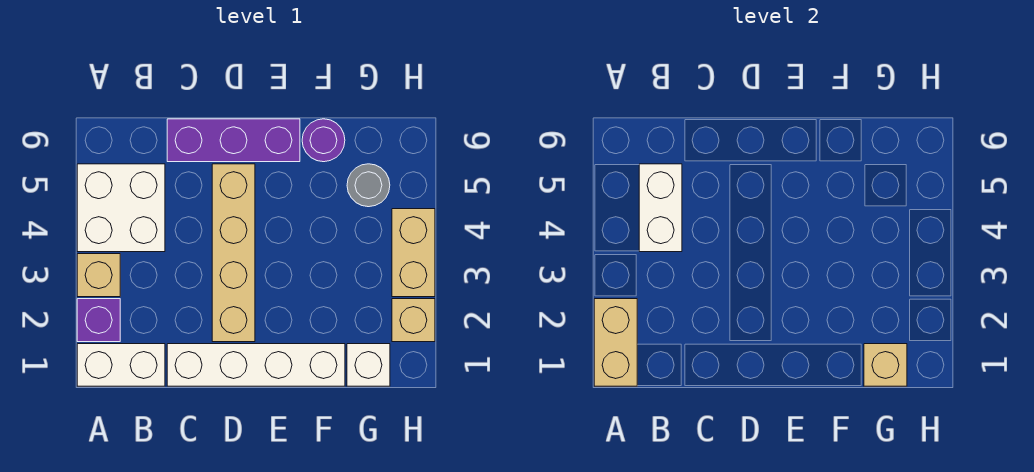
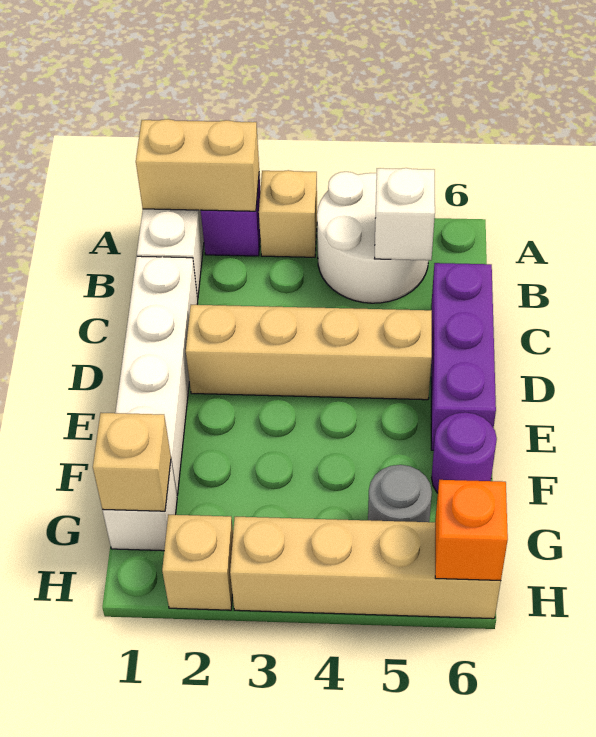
white brick A4:B5 level 1 -> white round brick A4:B5 level 1
white brick B4:B5 level 2 -> white brick B5 level 2
tan brick H3:H4 level 1 -> tan brick H3:H6 level 1
none -> orange brick H6 level 2

